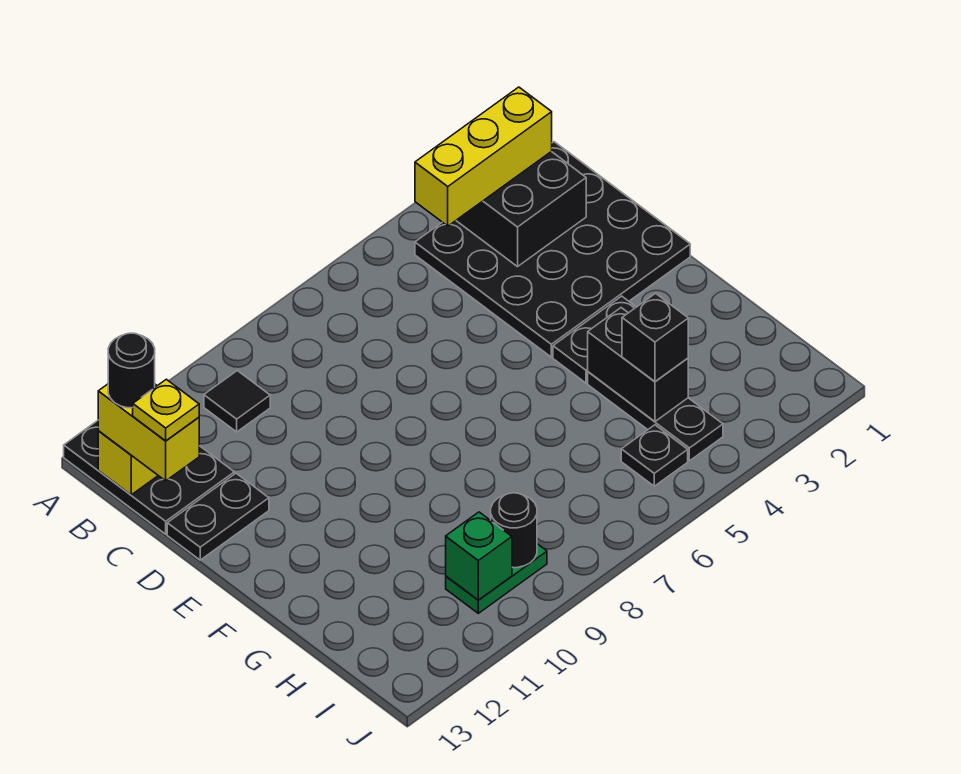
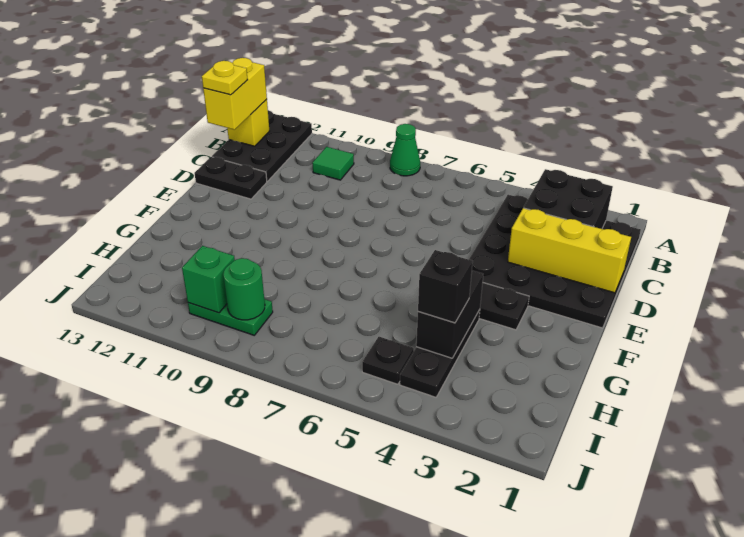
none -> green cone A8 level 1
yellow brick B2:B4 level 3 -> yellow brick D1:D3 level 2
black tile B10 level 1 -> green tile B10 level 1
black round brick B13 level 4 -> none
black round brick I9 level 2 -> green round brick I9 level 2

